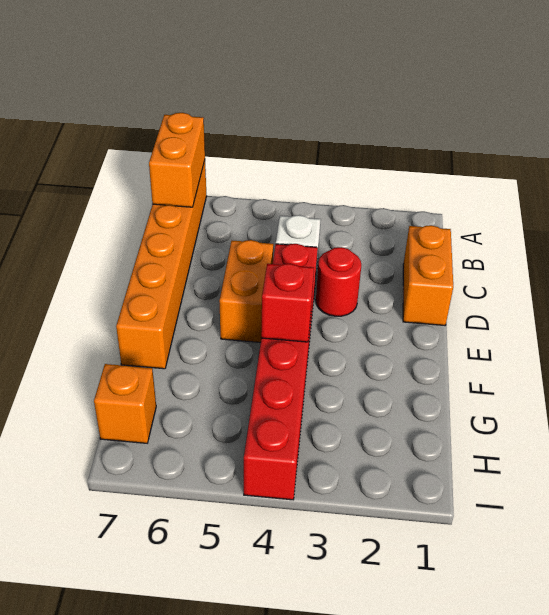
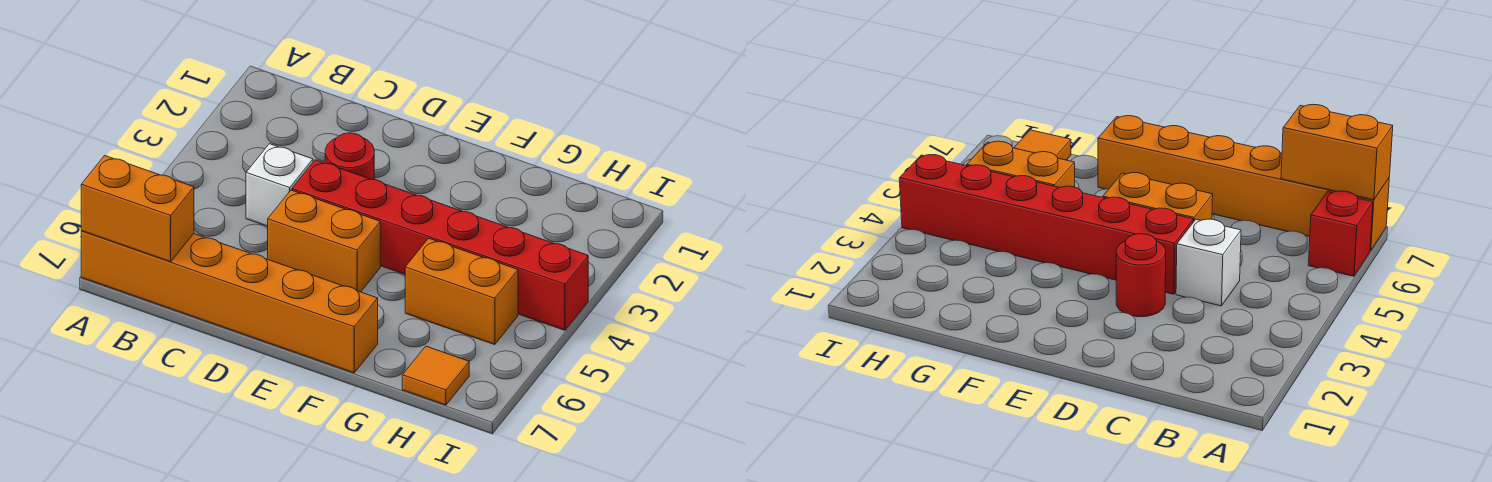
orange brick C1:D1 level 1 -> orange brick G5:H5 level 1
red brick F4 level 2 -> red brick A6 level 1
orange brick H7 level 1 -> orange tile H7 level 1

